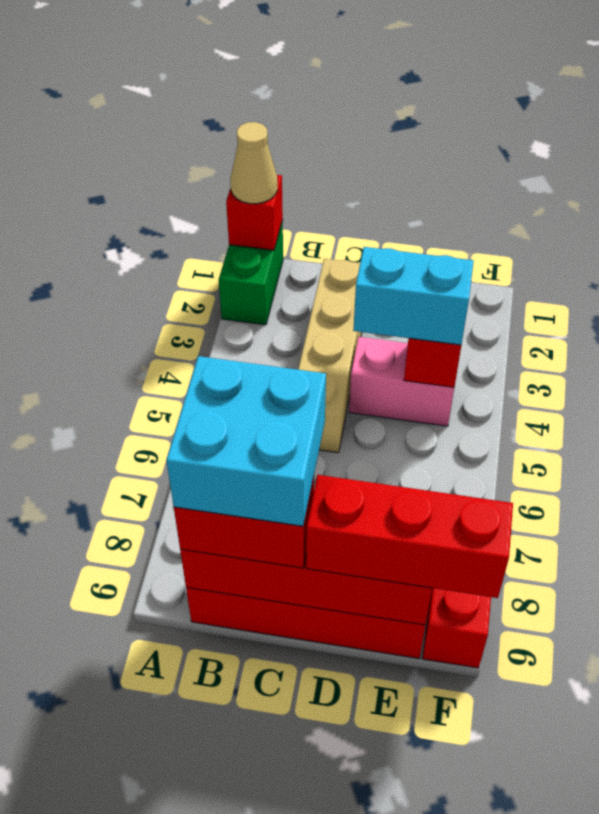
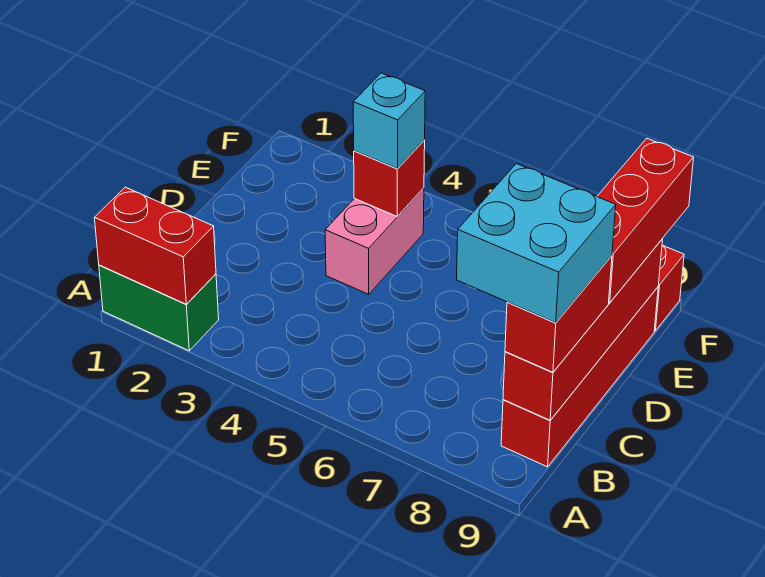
red brick A1 level 2 -> red brick A1:A2 level 2
tan cone A1 level 3 -> none
tan brick C2:C5 level 1 -> none
cyan brick D4:E4 level 3 -> cyan brick E4 level 3

